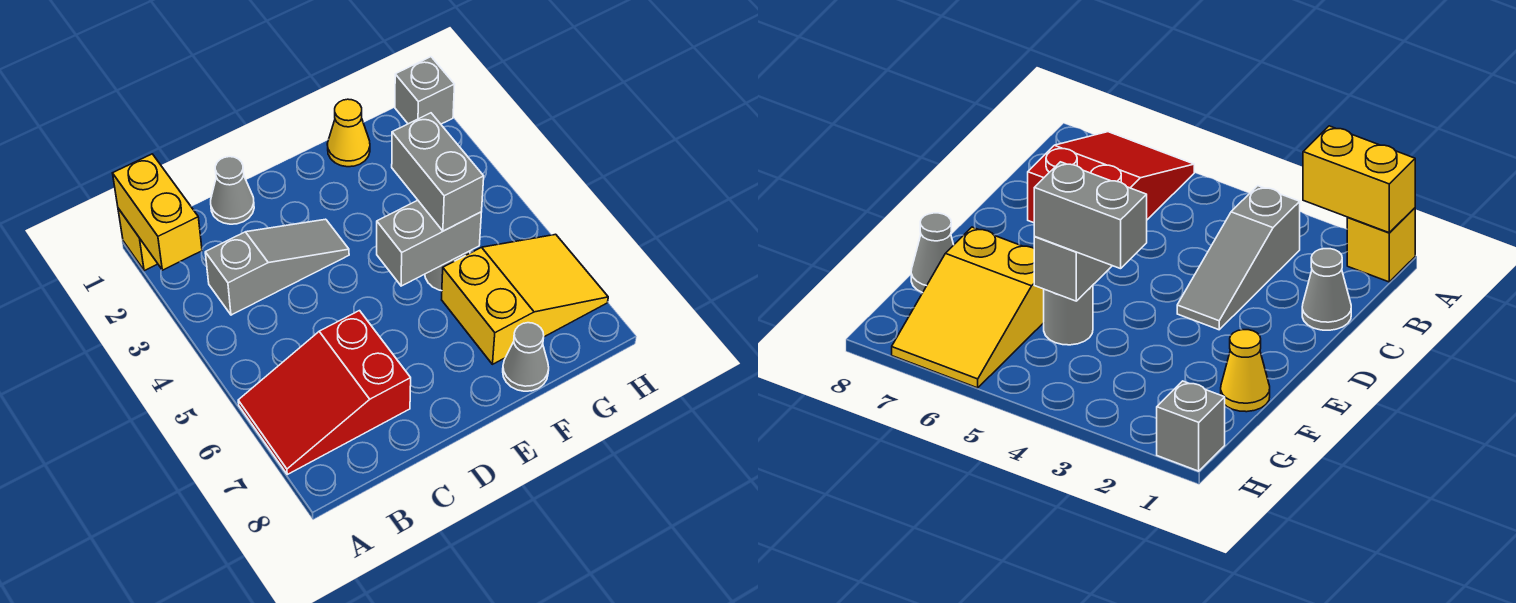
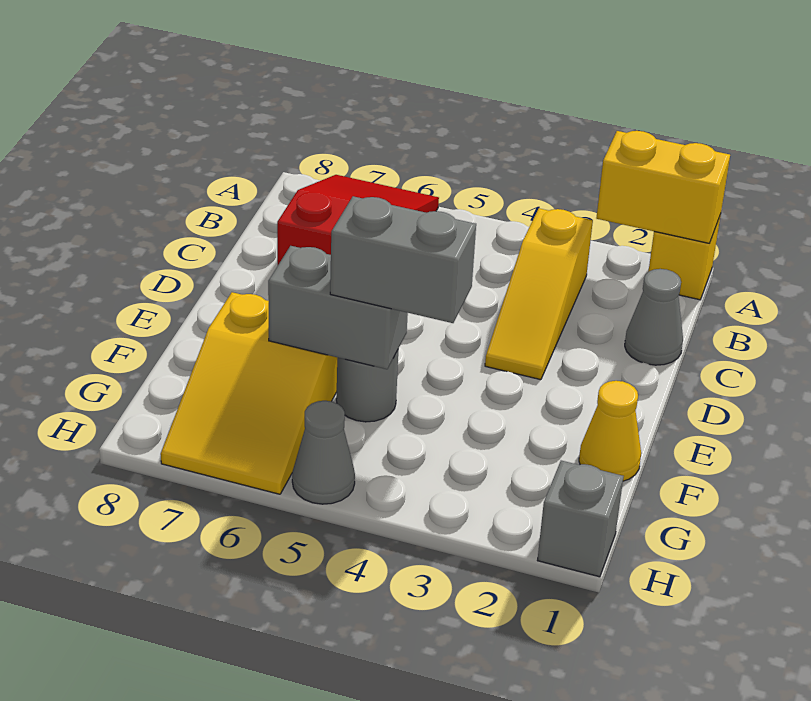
grey slope B3:D3 level 1 top B -> yellow slope B3:D3 level 1 top B
grey brick E5:F5 level 2 -> grey brick F5:F6 level 2
grey cone F8 level 1 -> grey cone H5 level 1

